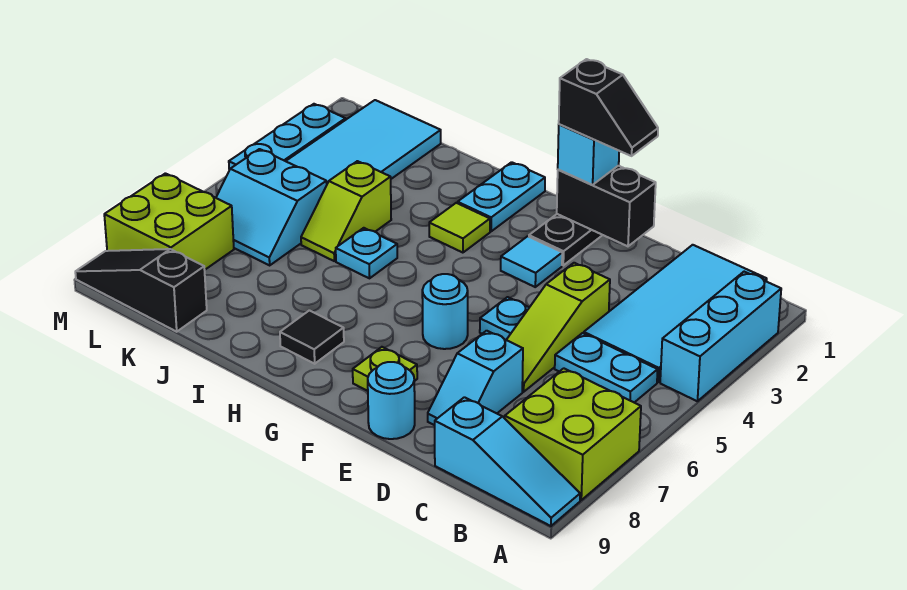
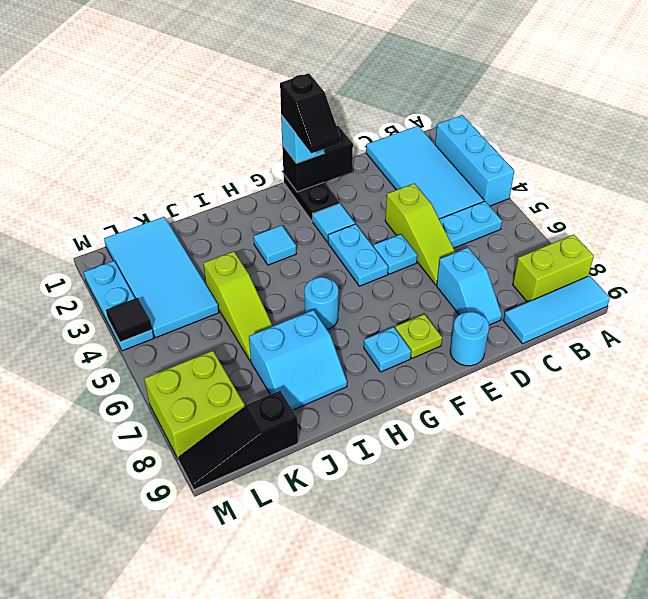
lime brick A7:B8 level 1 -> lime brick A8:B8 level 1
cyan slope A9:C9 level 1 top C -> cyan tile A9:C9 level 1
black slope E1:F1 level 4 top F -> black slope F1:F2 level 4 top 1
cyan round brick F6 level 1 -> cyan round brick H6 level 1
cyan plate H1:H2 level 1 -> cyan plate F4:F5 level 1
lime tile H3 level 1 -> cyan tile H3 level 1
black tile H8 level 1 -> black tile M4 level 2
cyan plate I5 level 1 -> cyan plate G8 level 1
lime slope J4:J5 level 1 top 4 -> lime slope J4:J6 level 1 top 4
cyan slope K5:L6 level 1 top 5 -> cyan slope I7:J8 level 1 top 7

